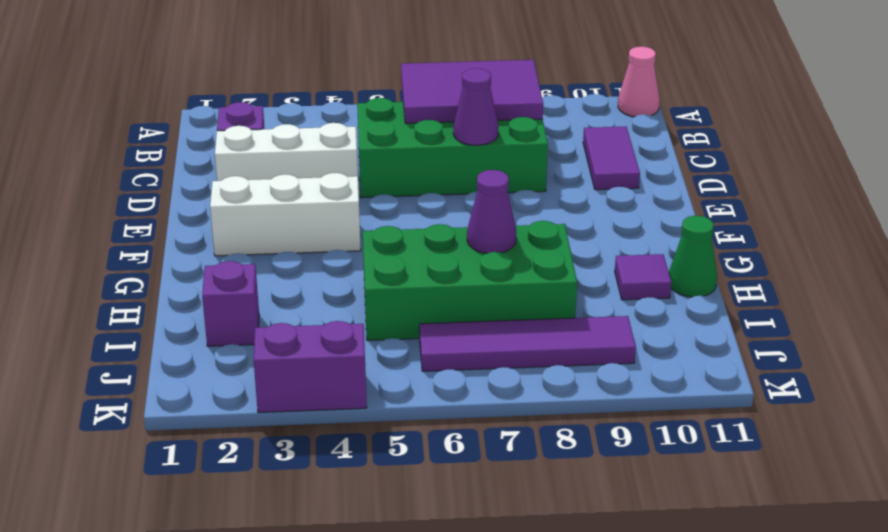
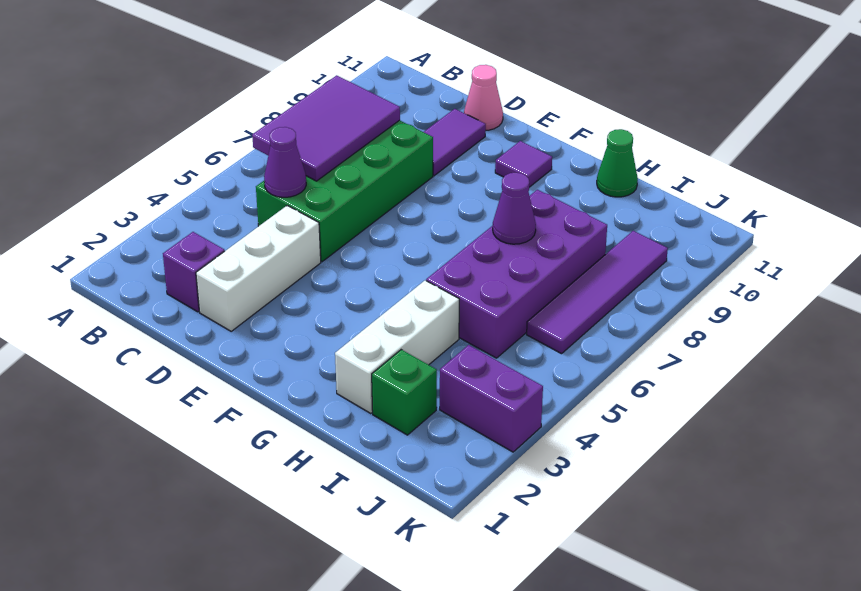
pink cone A11 level 1 -> pink cone D11 level 1
purple tile C10:D10 level 1 -> purple tile D9:D10 level 1
purple cone D7 level 2 -> purple cone C5 level 2
white brick F2:F4 level 1 -> white brick H2:H4 level 1
green brick H5:I8 level 1 -> purple brick H5:I8 level 1
purple tile H10 level 1 -> purple tile F10 level 1
purple brick I2 level 1 -> green brick I2 level 1
purple brick K3:K4 level 1 -> purple brick J3:K3 level 1

